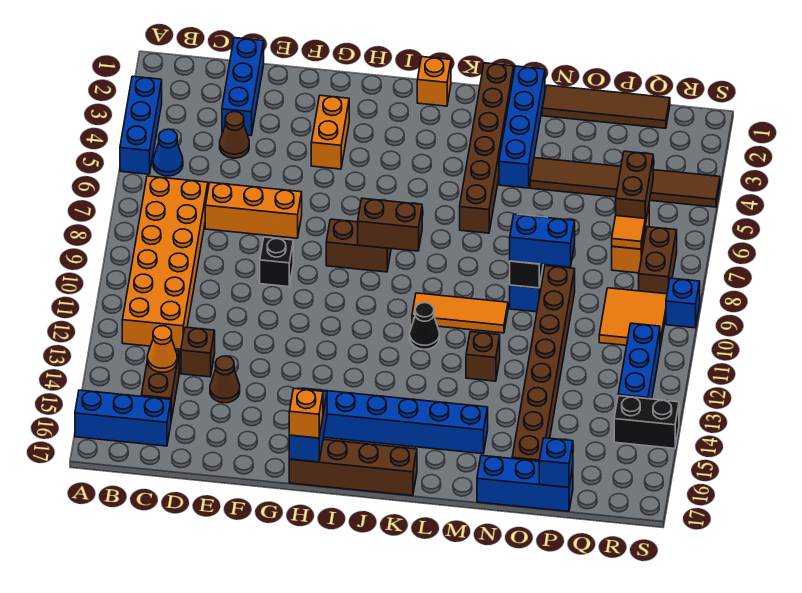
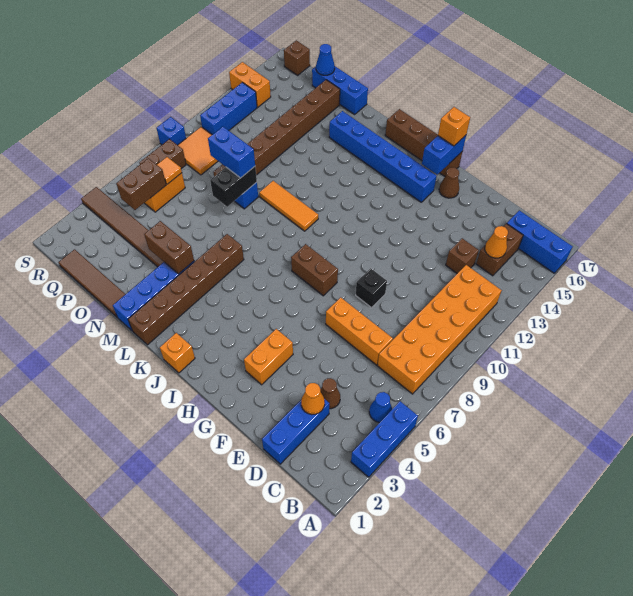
none -> orange cone D3 level 2
brown cone E14 level 1 -> brown cone G16 level 1
brown brick I8:J8 level 2 -> brown brick M4:N4 level 2
black cone K11 level 1 -> none
brown brick M12 level 1 -> brown brick R17 level 1
blue brick P17 level 2 -> blue cone P17 level 2
black brick R14:S14 level 1 -> orange brick R14:S14 level 1

